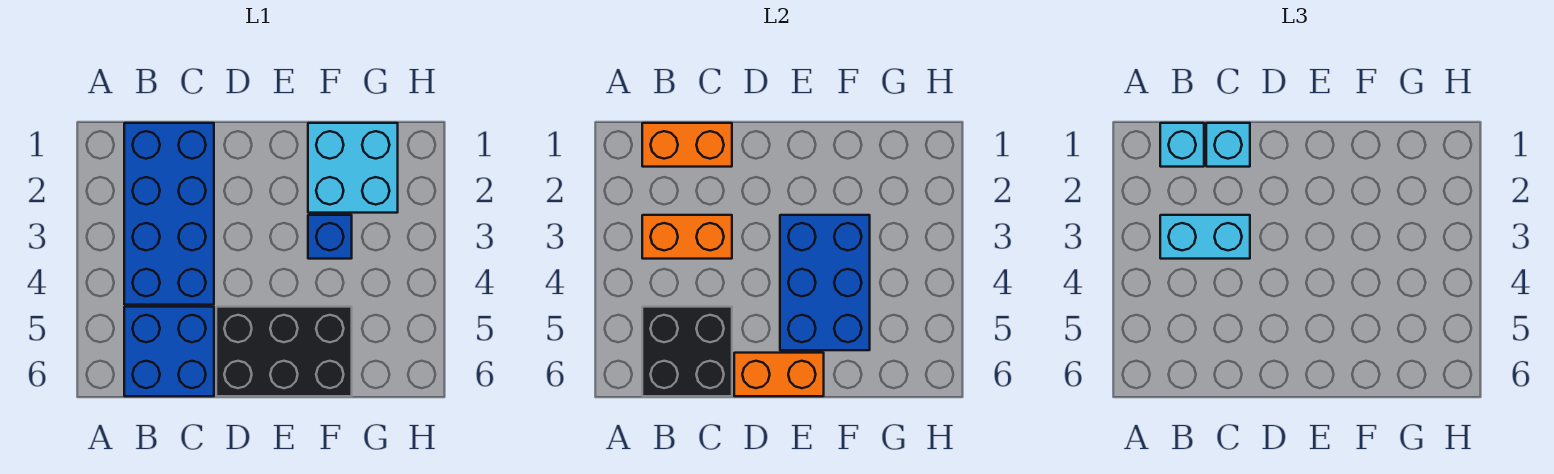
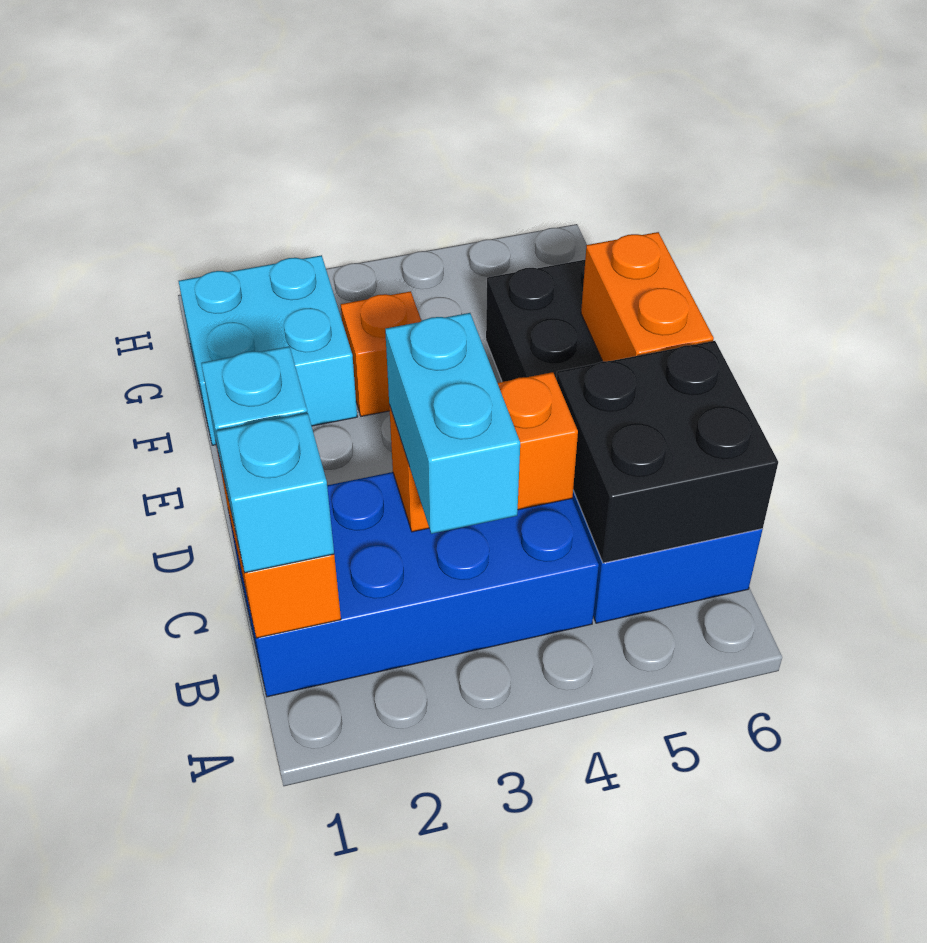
orange brick B3:C3 level 2 -> orange brick C3:C4 level 2
blue brick E3:F5 level 2 -> none
blue brick F3 level 1 -> orange brick F3 level 1

